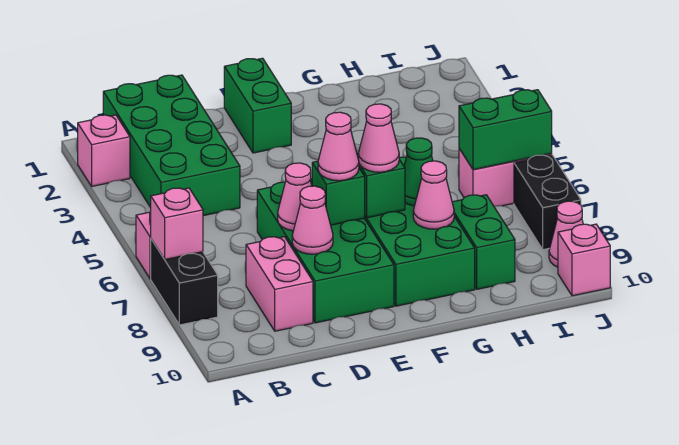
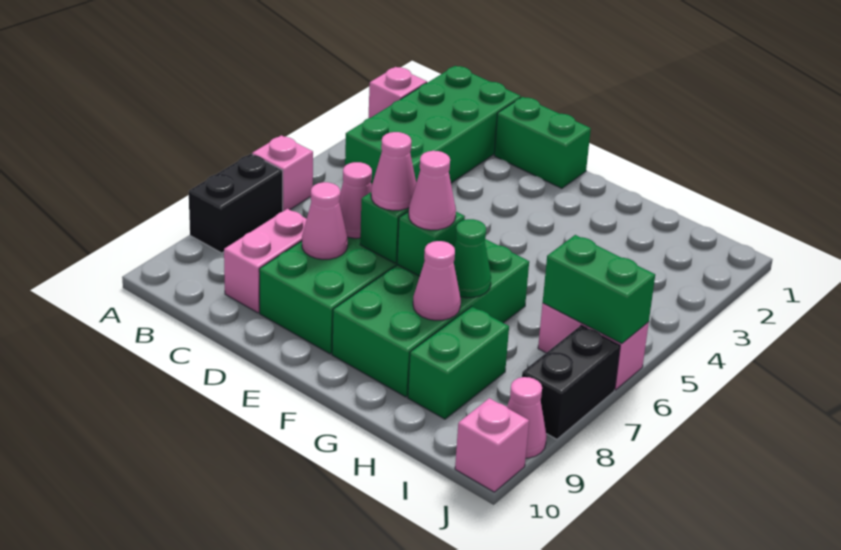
pink brick A7 level 2 -> none
green brick E1:E2 level 1 -> green brick D1:E1 level 1

